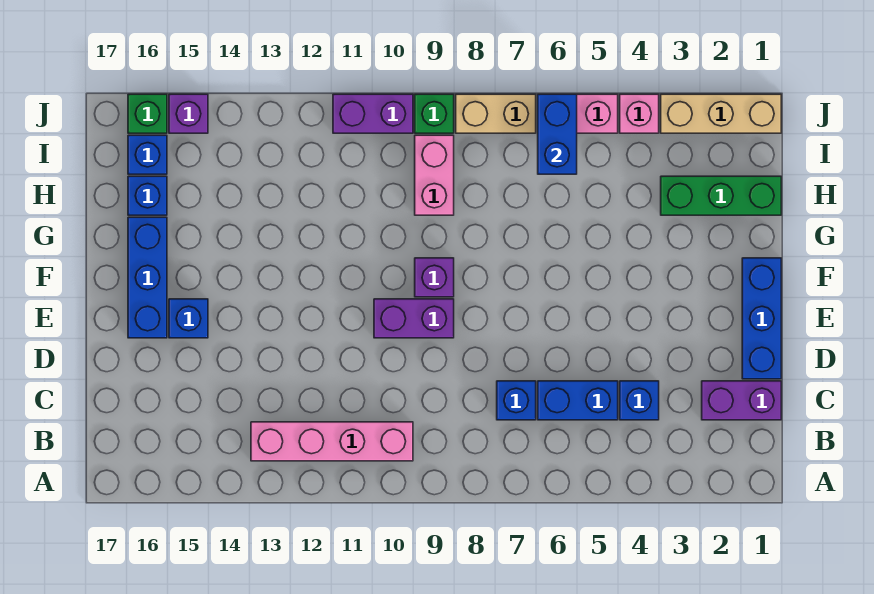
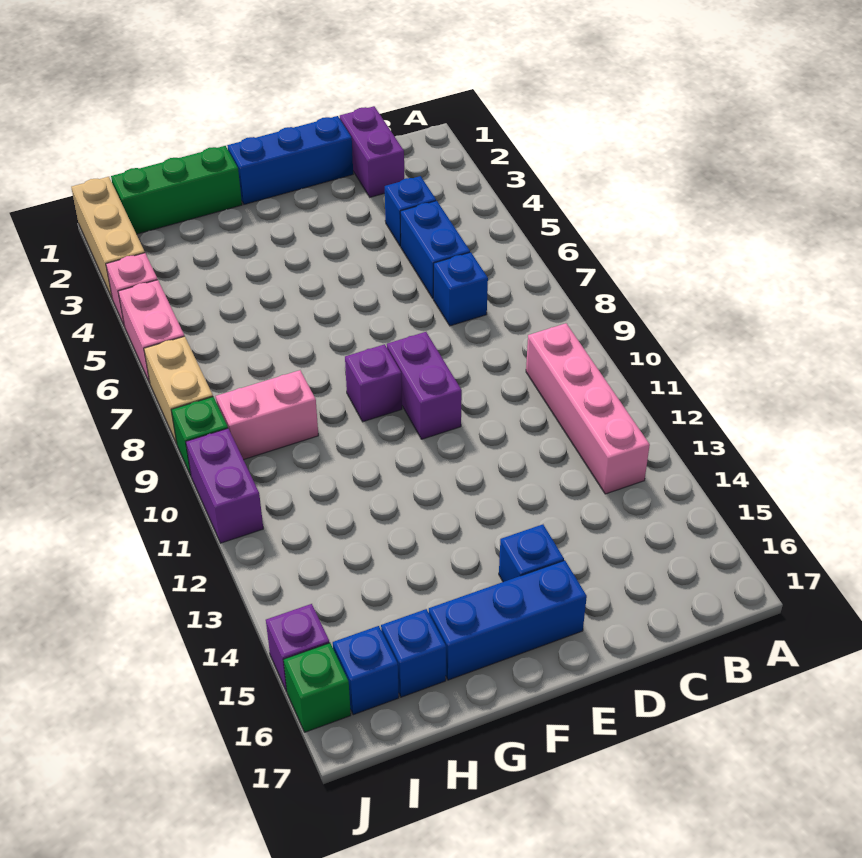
green brick H1:H3 level 1 -> green brick G1:I1 level 1
blue brick I6:J6 level 2 -> none

